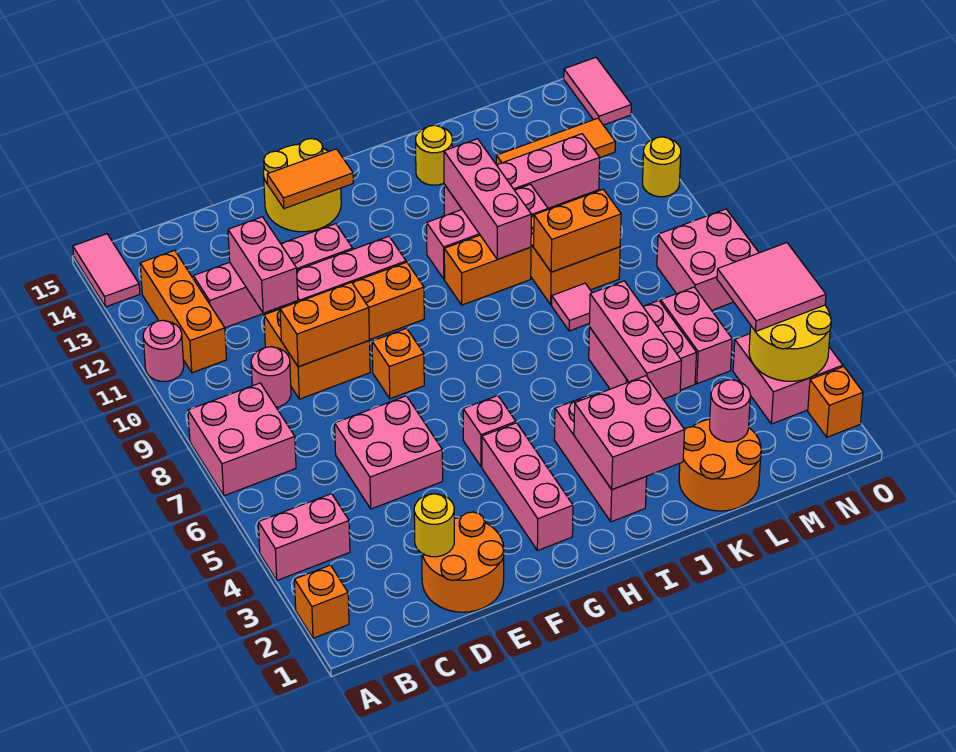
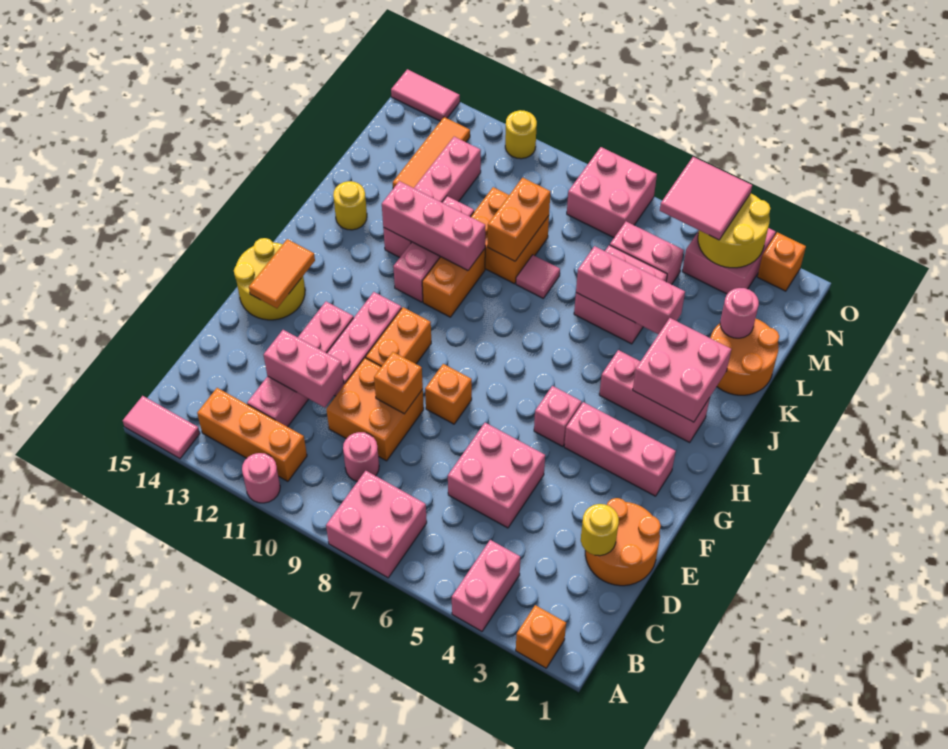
orange brick D9:E9 level 2 -> orange brick E9 level 2

